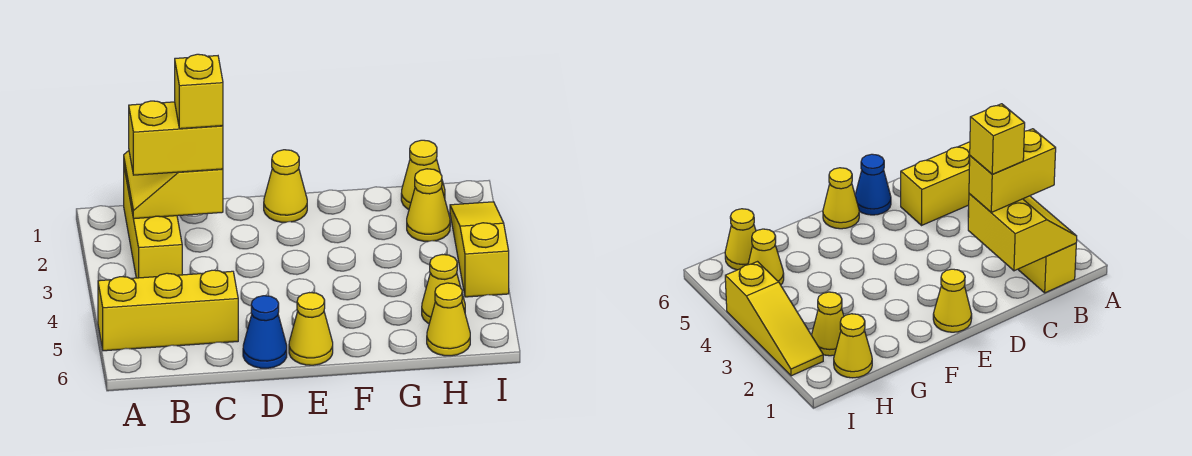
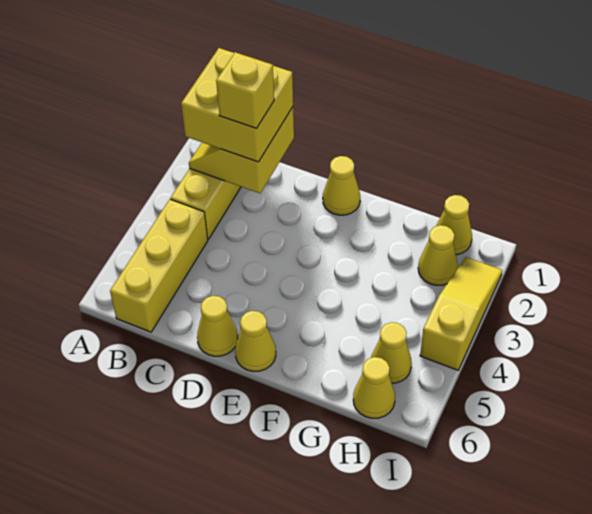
yellow brick A5:C5 level 1 -> yellow brick B4:B6 level 1
yellow brick B2:C2 level 3 -> yellow brick B1:C2 level 3
blue cone D6 level 1 -> yellow cone D6 level 1

